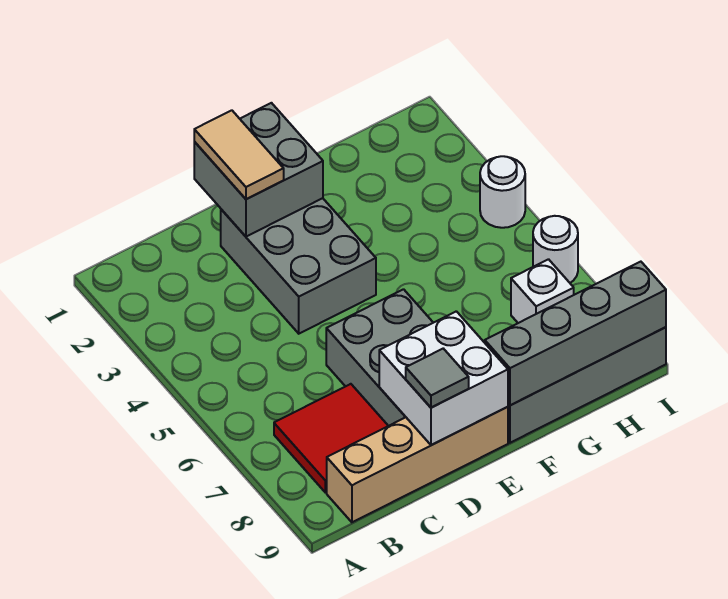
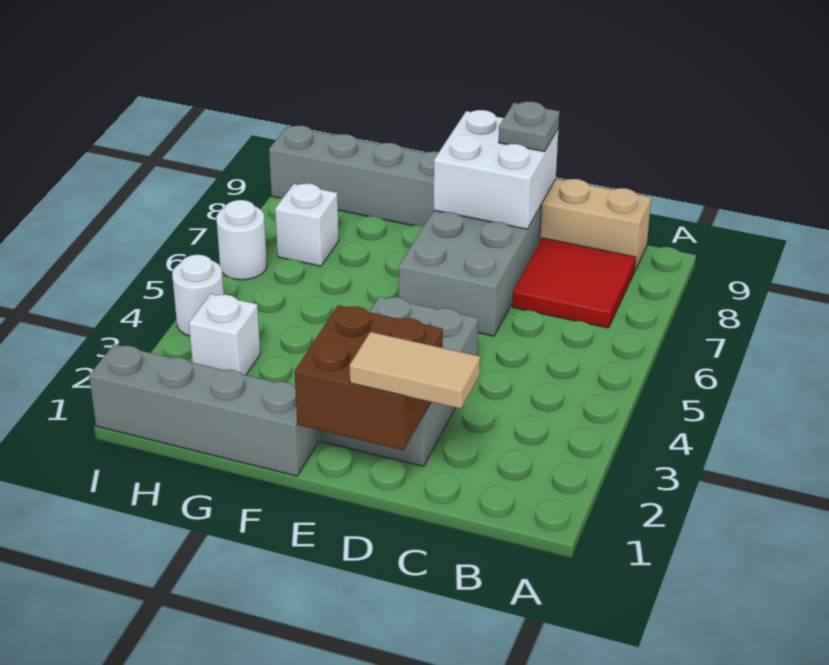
grey brick D1:E2 level 2 -> brown brick D1:E2 level 2
tan tile D1:D2 level 3 -> tan tile C1:D1 level 3
grey tile D9 level 3 -> grey plate D9 level 3
grey brick F9:I9 level 2 -> grey brick F1:I1 level 1
none -> white brick H3 level 1

